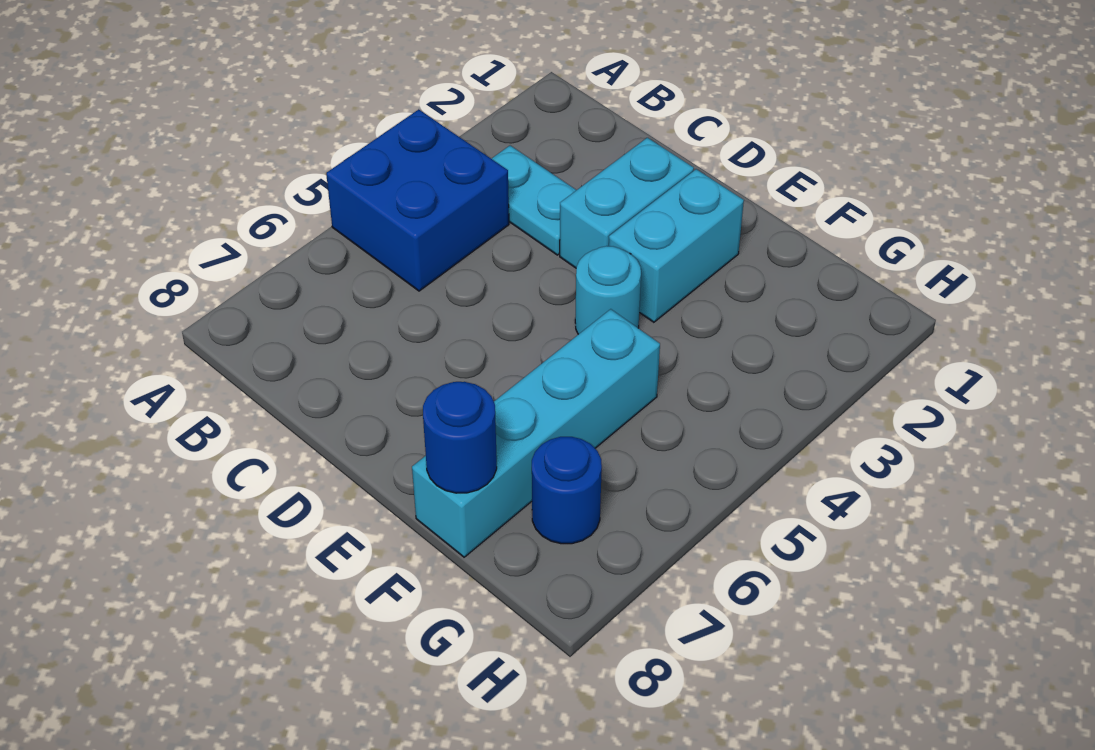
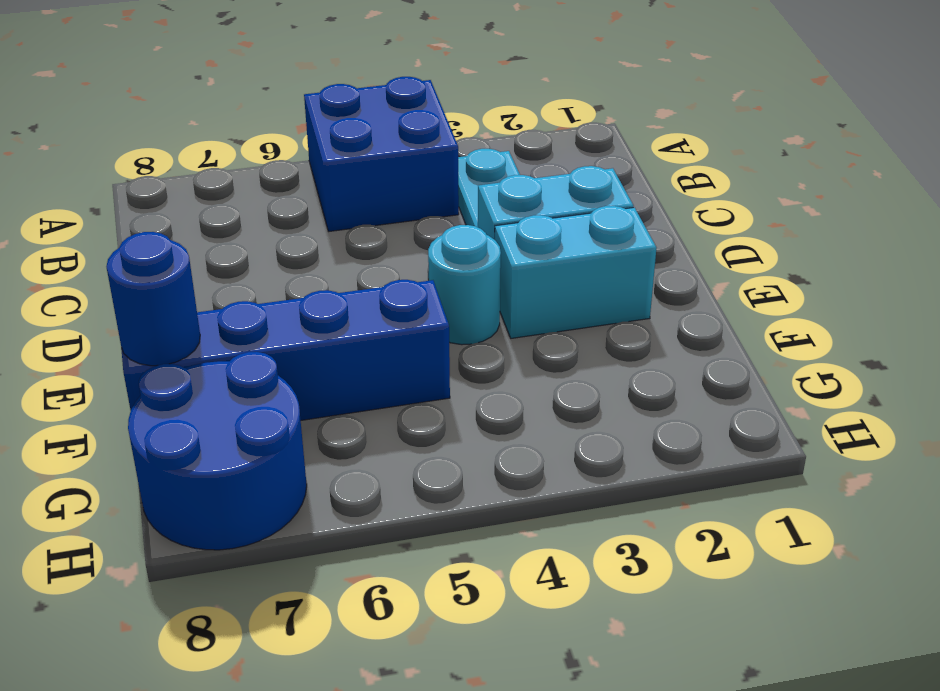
cyan brick F5:F8 level 1 -> blue brick F5:F8 level 1
blue round brick G7 level 1 -> blue round brick G7:H8 level 1

